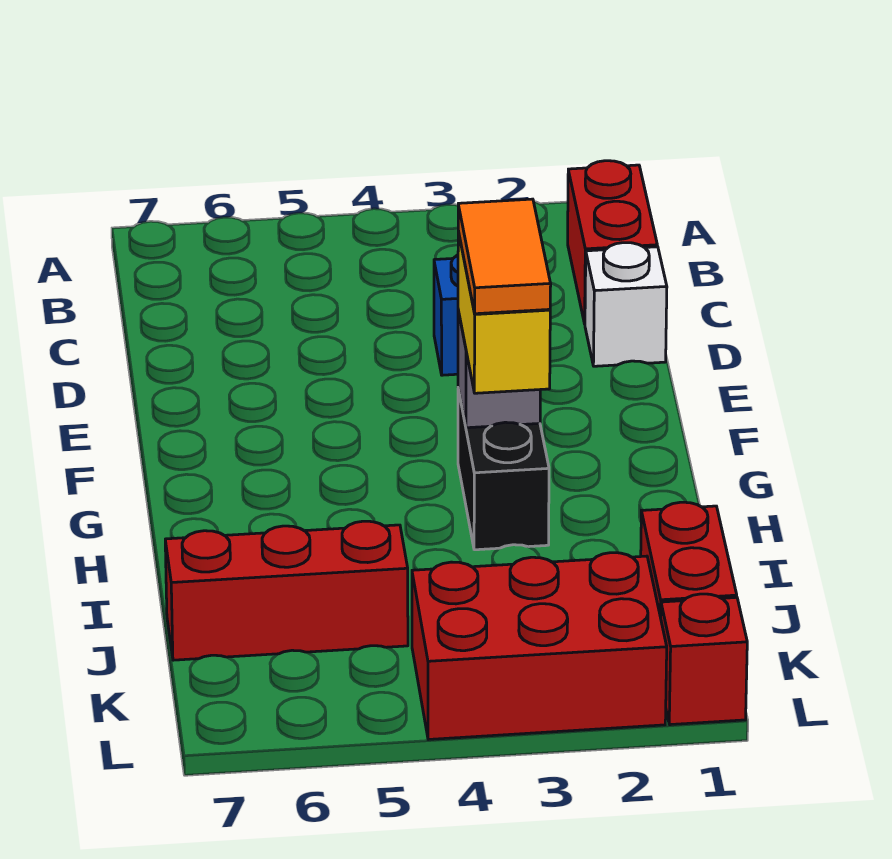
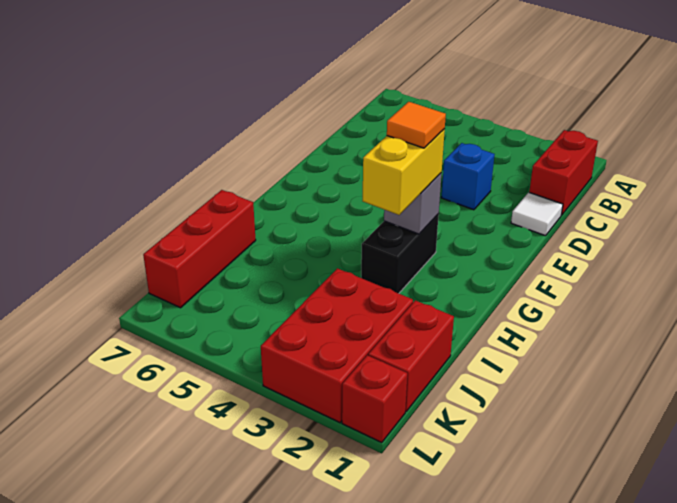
white brick D1 level 1 -> white tile D1 level 1
orange tile G3:H3 level 4 -> orange tile G3 level 4
red brick J5:J7 level 1 -> red brick I7:K7 level 1
red brick K2:L4 level 1 -> red brick J2:L3 level 1

